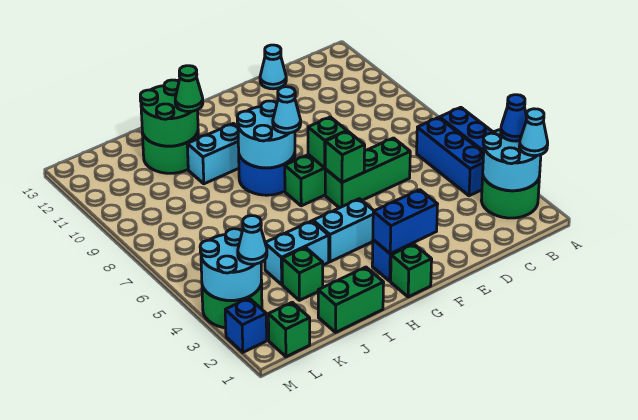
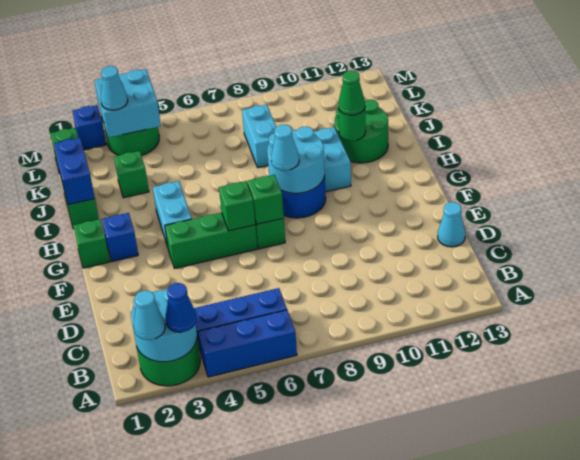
green brick D6:F6 level 1 -> green brick F4:F6 level 1
blue brick F2:G2 level 2 -> blue brick I1:J1 level 2
cyan brick I4:J4 level 1 -> cyan brick J8:K8 level 1
green round brick I11:J12 level 2 -> green round brick I11 level 2
cyan round brick L3:M4 level 2 -> cyan brick L3:M4 level 2

